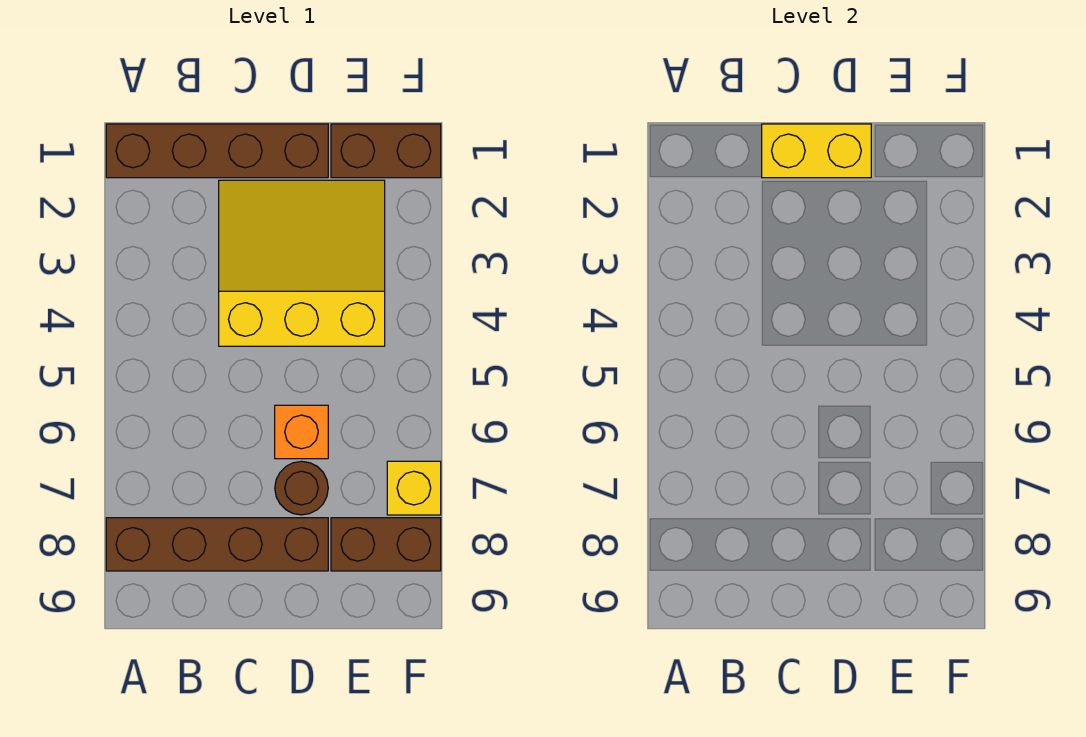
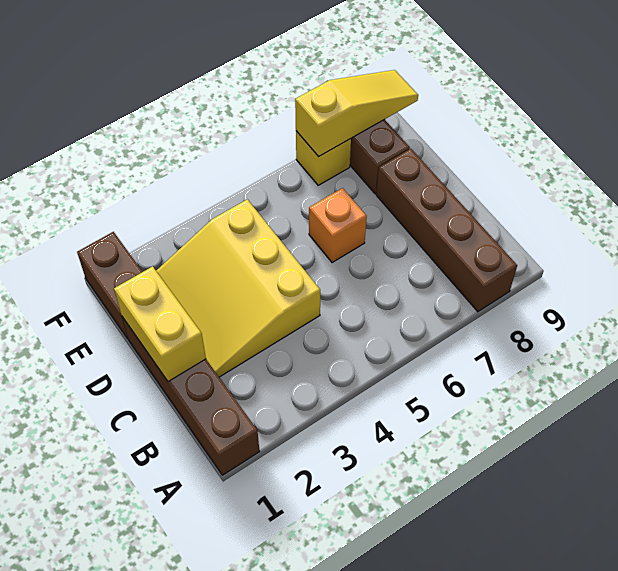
brown round brick D7 level 1 -> none
none -> yellow slope F7:F9 level 2 top 7

